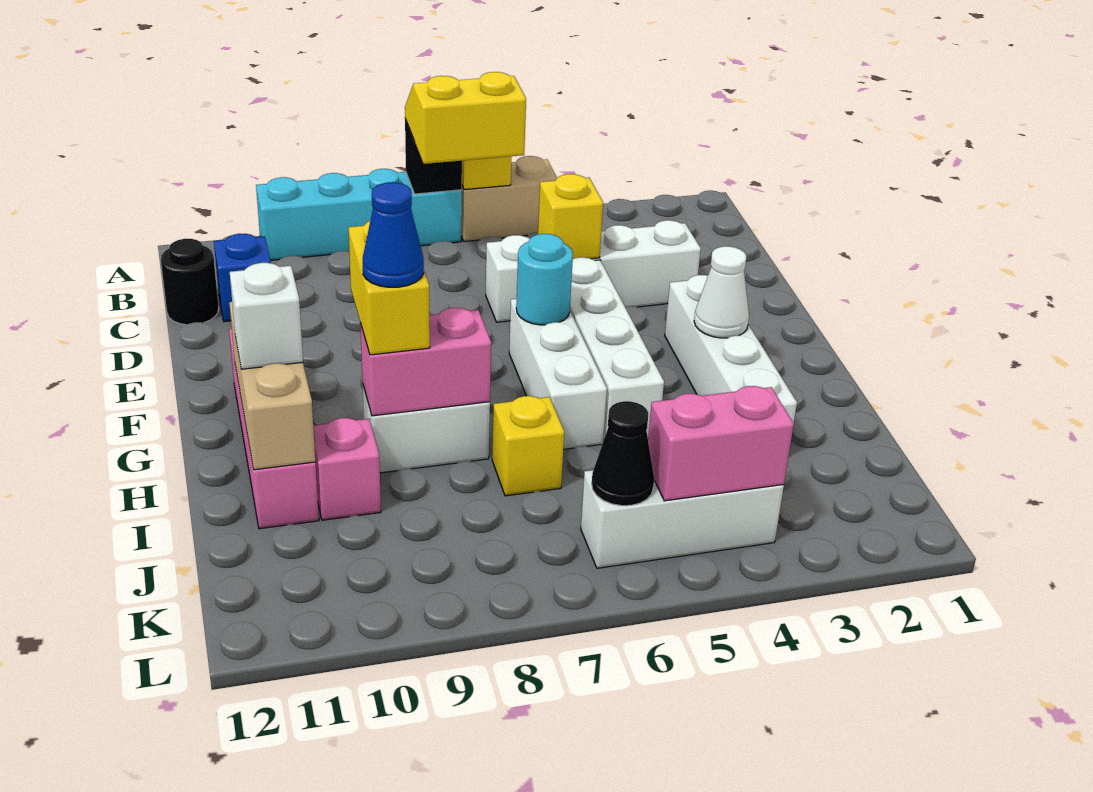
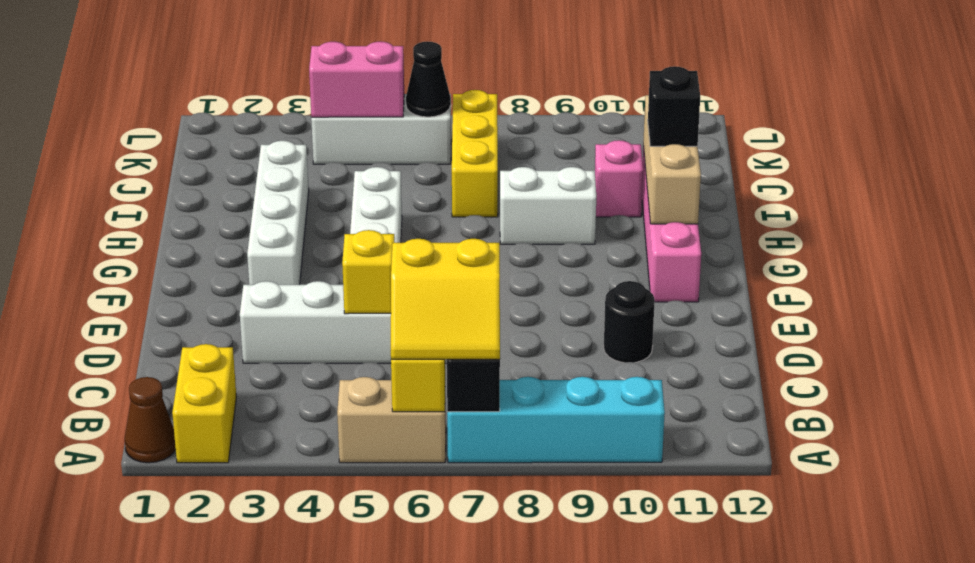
none -> brown cone A1 level 1
blue brick C11 level 1 -> none
black round brick C12 level 1 -> black round brick D10 level 1
white brick F6:H6 level 1 -> none
cyan round brick F6 level 2 -> none
white cone G3 level 2 -> none
yellow brick G9:H9 level 3 -> yellow brick A2:B2 level 1
pink brick H8:H9 level 2 -> none
blue cone H9 level 4 -> none
white brick H11 level 3 -> black brick H11 level 3
yellow brick I7 level 1 -> yellow brick I7:K7 level 1

